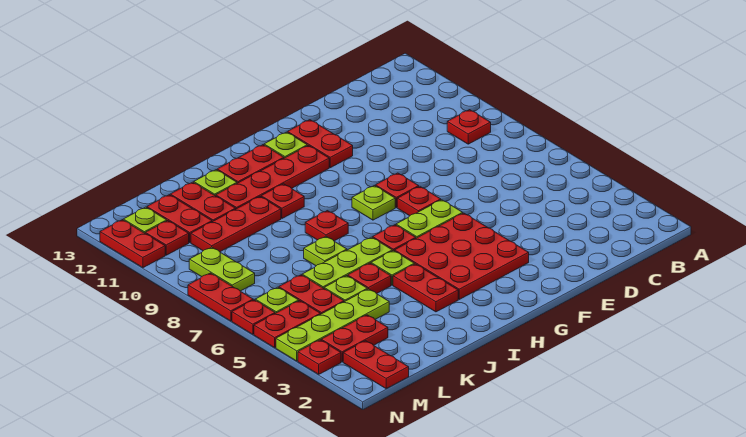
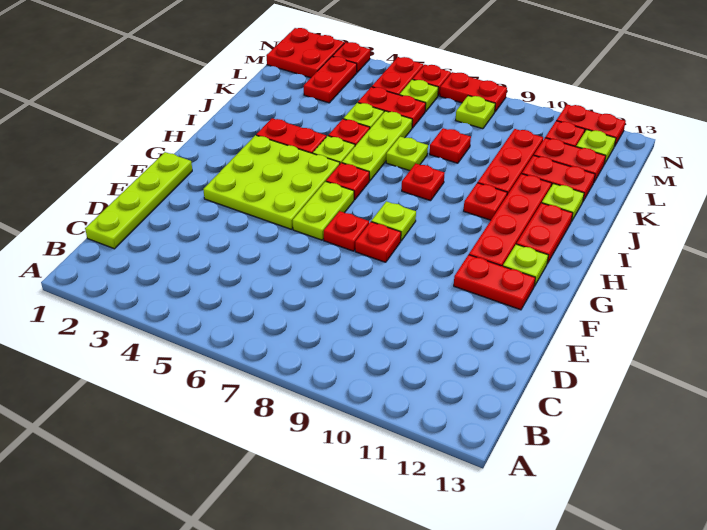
red plate B9 level 1 -> red plate K8 level 1
red plate F3:H5 level 1 -> lime plate F3:H5 level 1
lime plate K4:N4 level 1 -> lime plate C1:F1 level 1
red plate M1:M2 level 1 -> red plate M1:N2 level 1
lime plate M8:M9 level 1 -> lime plate M8 level 1

